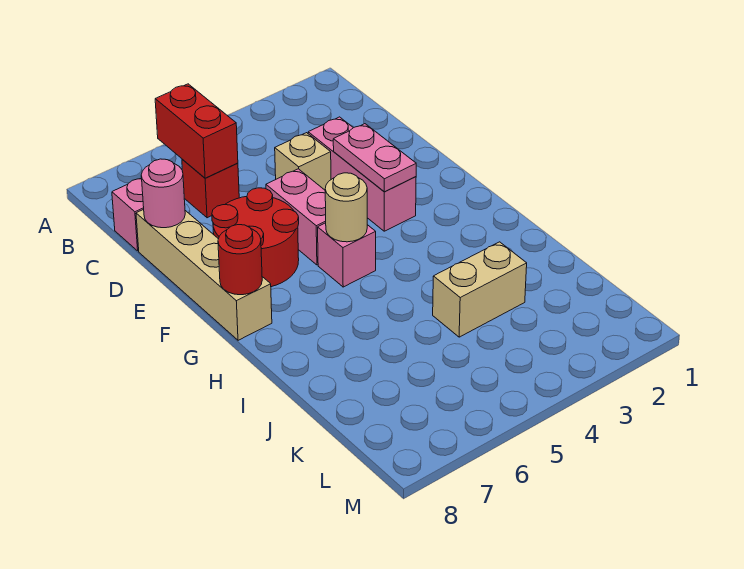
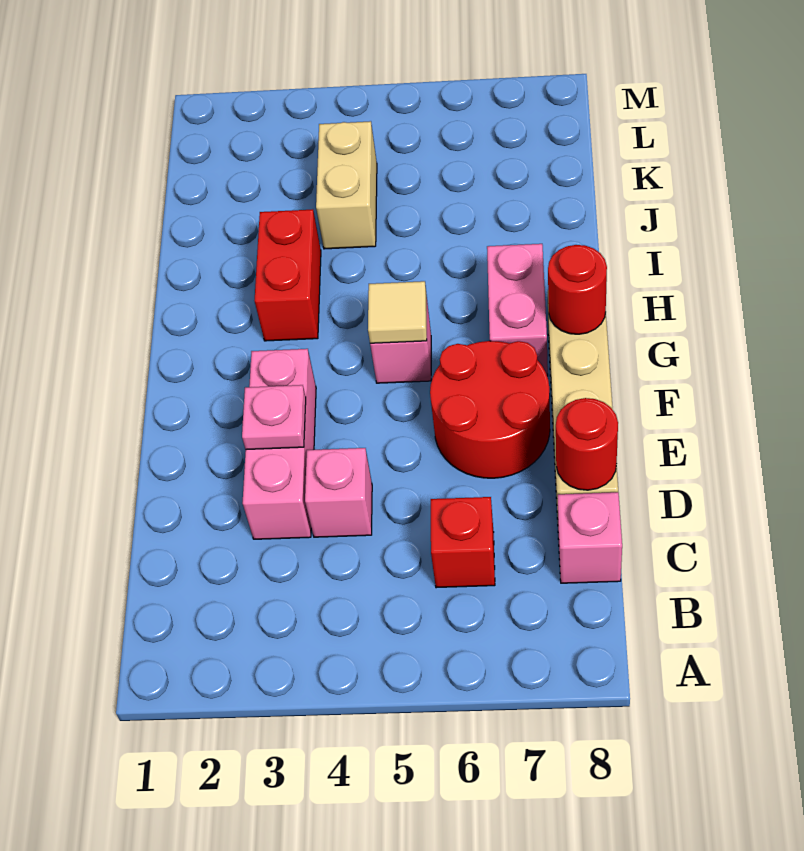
red brick B6:C6 level 2 -> red brick H3:I3 level 1
tan brick D4 level 1 -> pink brick D4 level 1
pink round brick D8 level 2 -> red round brick D8 level 2
pink plate E3:F3 level 2 -> pink plate E3 level 2
pink brick E5:F5 level 1 -> pink brick G7:H7 level 1
tan round brick G5 level 2 -> tan tile G5 level 2
tan brick J3:J4 level 1 -> tan brick J4:K4 level 1

